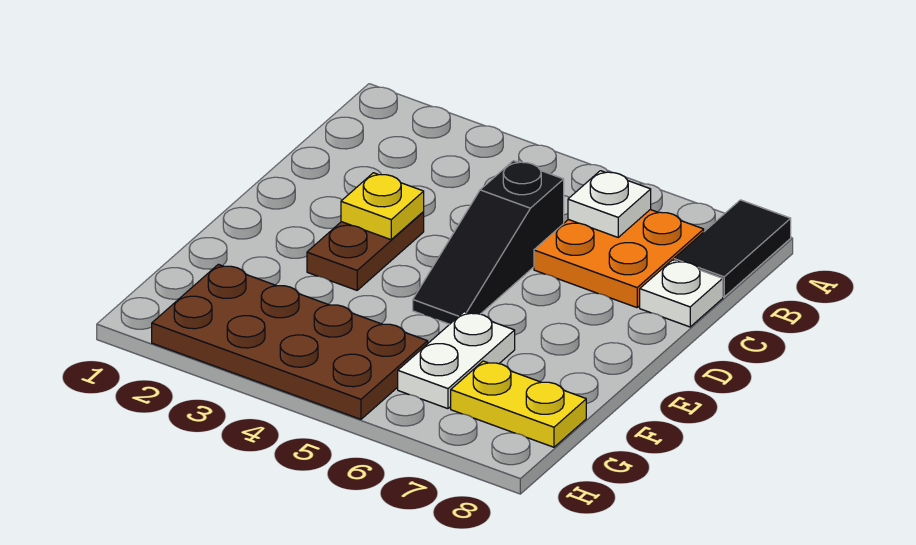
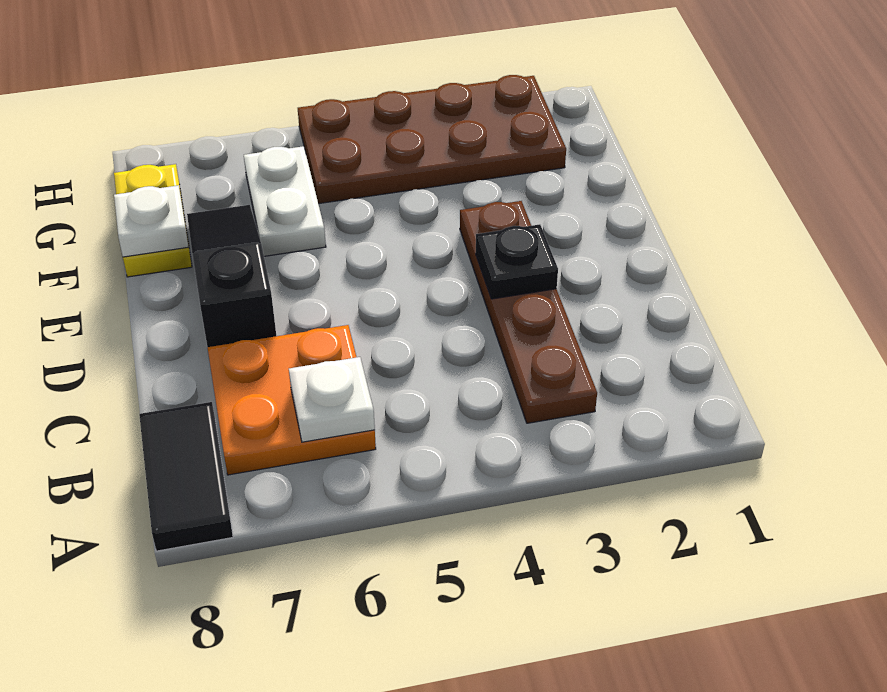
black slope C5:E5 level 1 top C -> black slope D7:F7 level 1 top D
white plate C8 level 1 -> white plate F8 level 2
brown plate D3:E3 level 1 -> brown plate B3:E3 level 1
yellow plate D3 level 2 -> black plate D3 level 2
yellow plate G7:G8 level 1 -> yellow plate F8:G8 level 1

